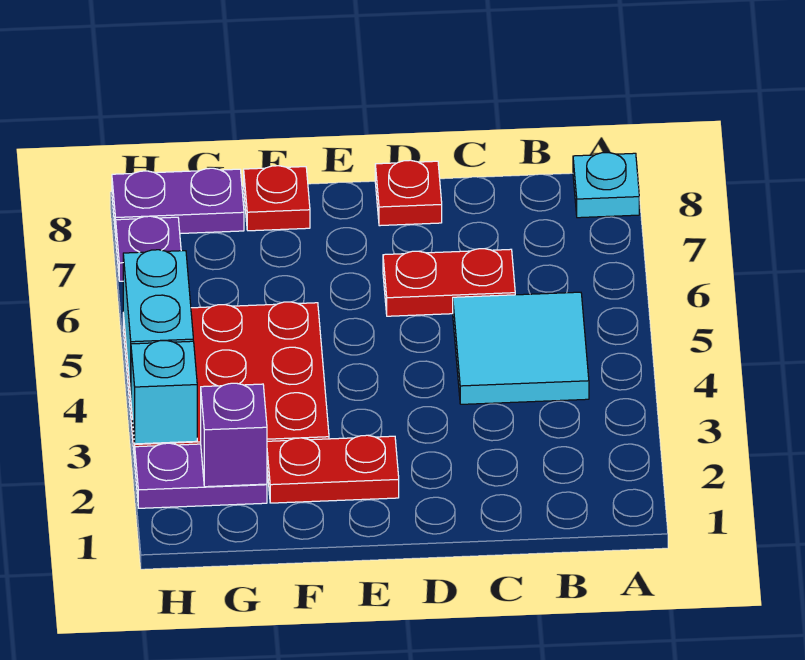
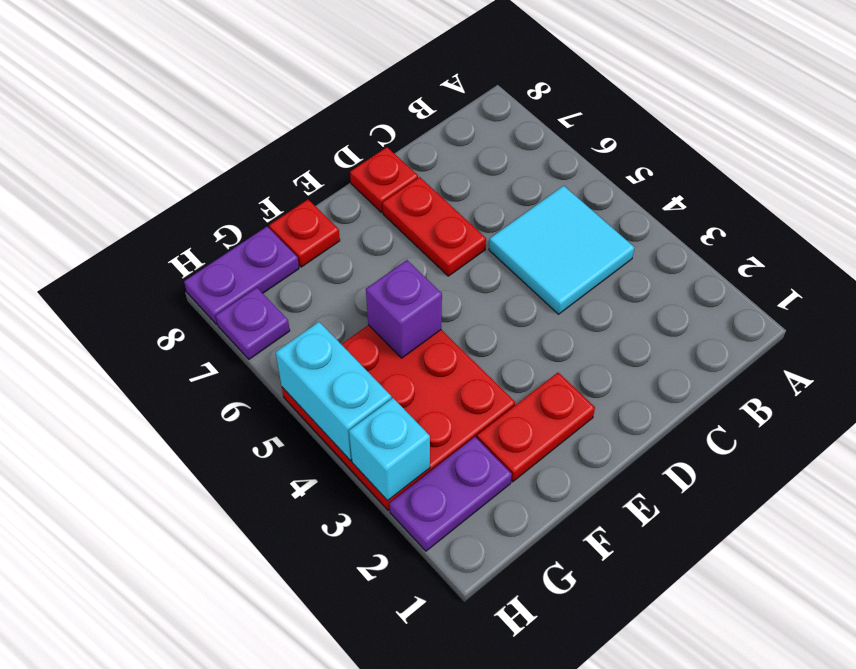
cyan plate A8 level 1 -> none
red plate C6:D6 level 1 -> red plate D6:D7 level 1
purple brick G2 level 2 -> purple brick F5 level 2

